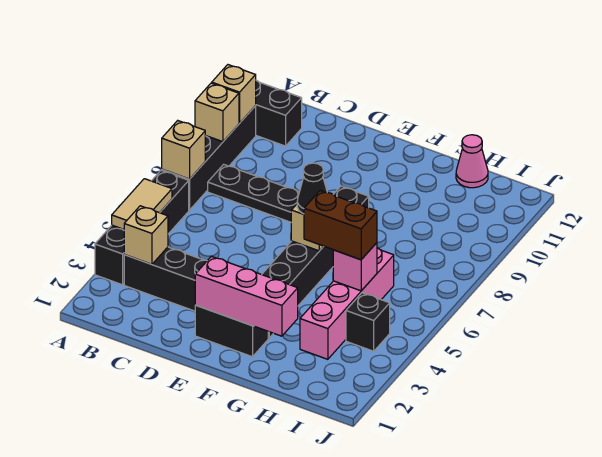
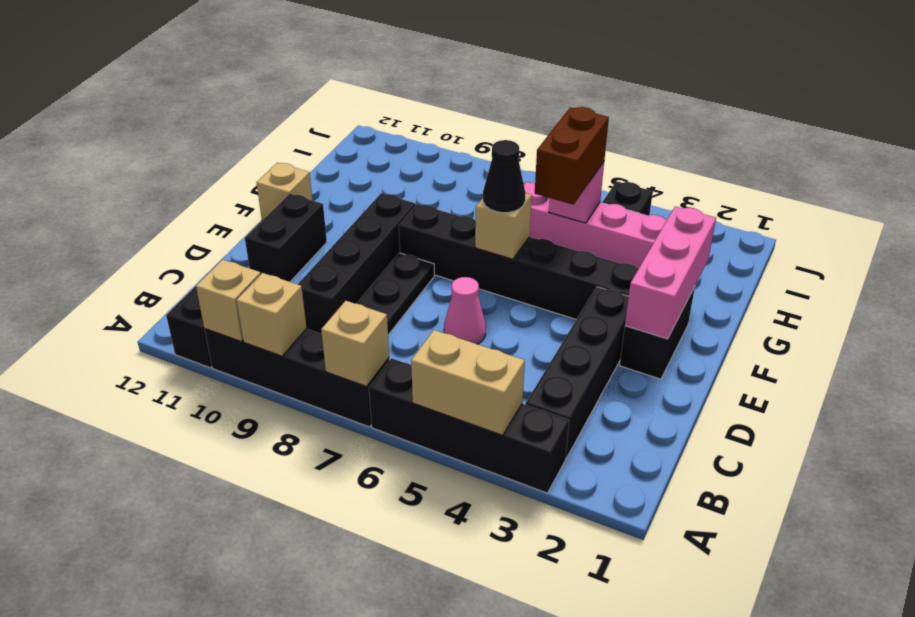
tan tile A4:A5 level 2 -> tan brick A4:A5 level 2
tan brick B3 level 2 -> tan brick F12 level 1
none -> black brick C9:F9 level 1
none -> black brick D11:E11 level 1
pink cone H12 level 1 -> pink cone D6 level 1

